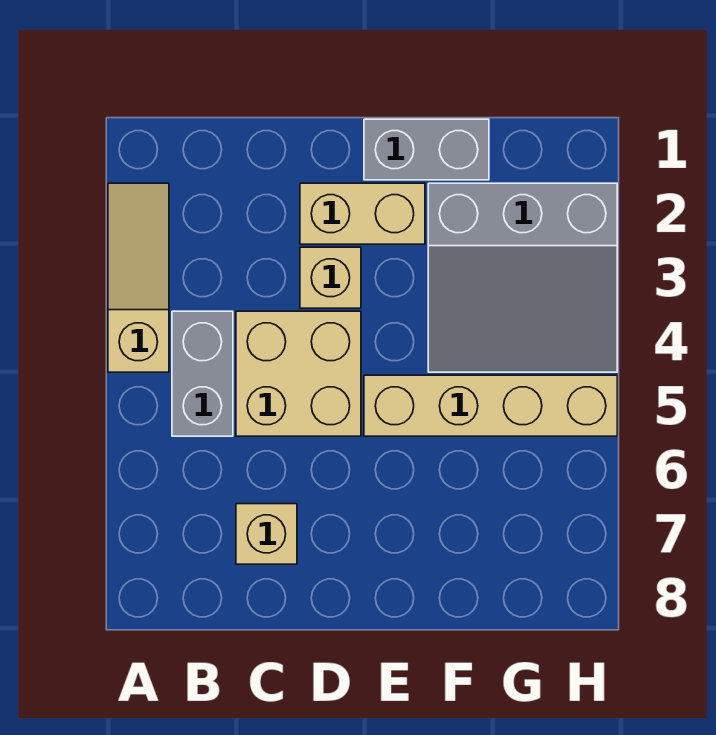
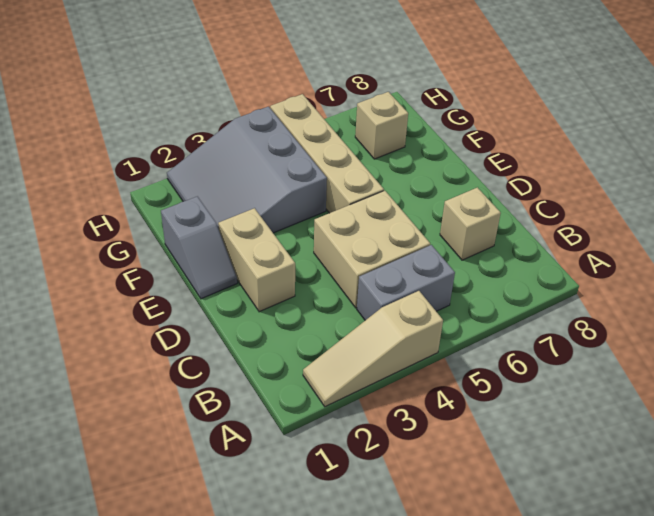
tan brick D3 level 1 -> tan brick G7 level 1
grey brick E1:F1 level 1 -> grey slope E1:F1 level 1 top F
grey slope F2:H4 level 1 top 2 -> grey slope F2:H4 level 1 top 4

